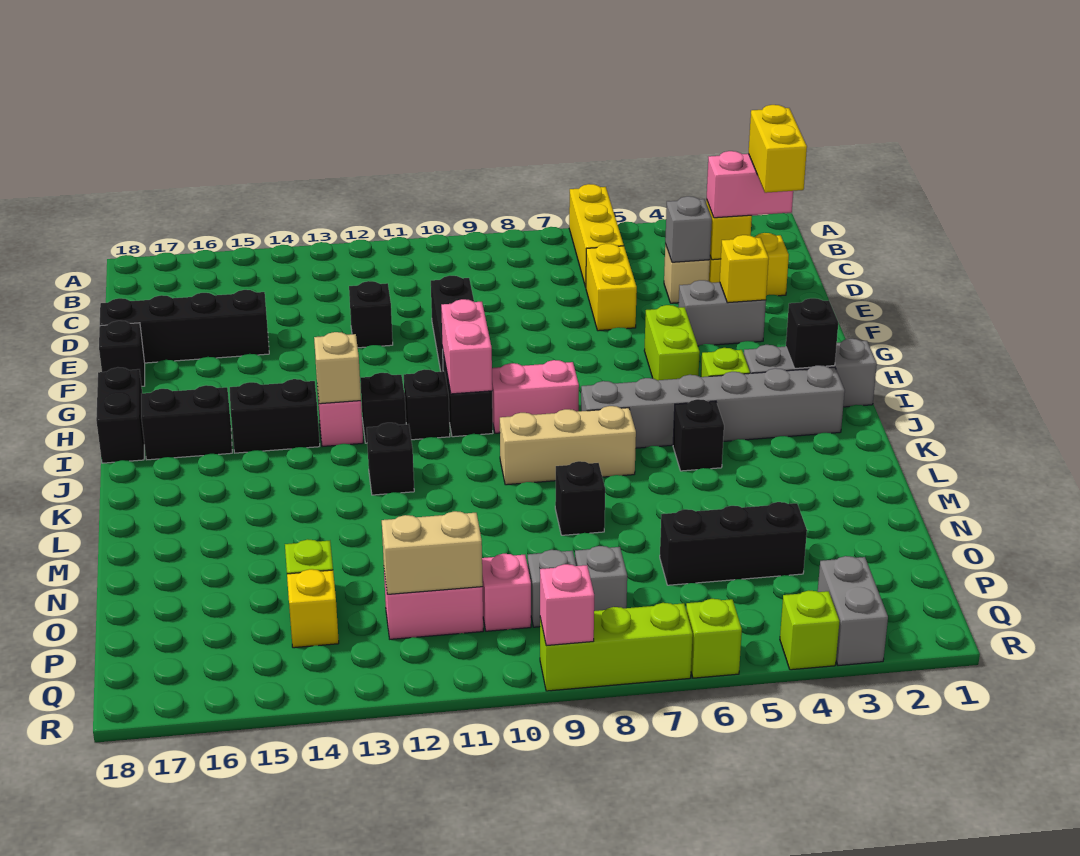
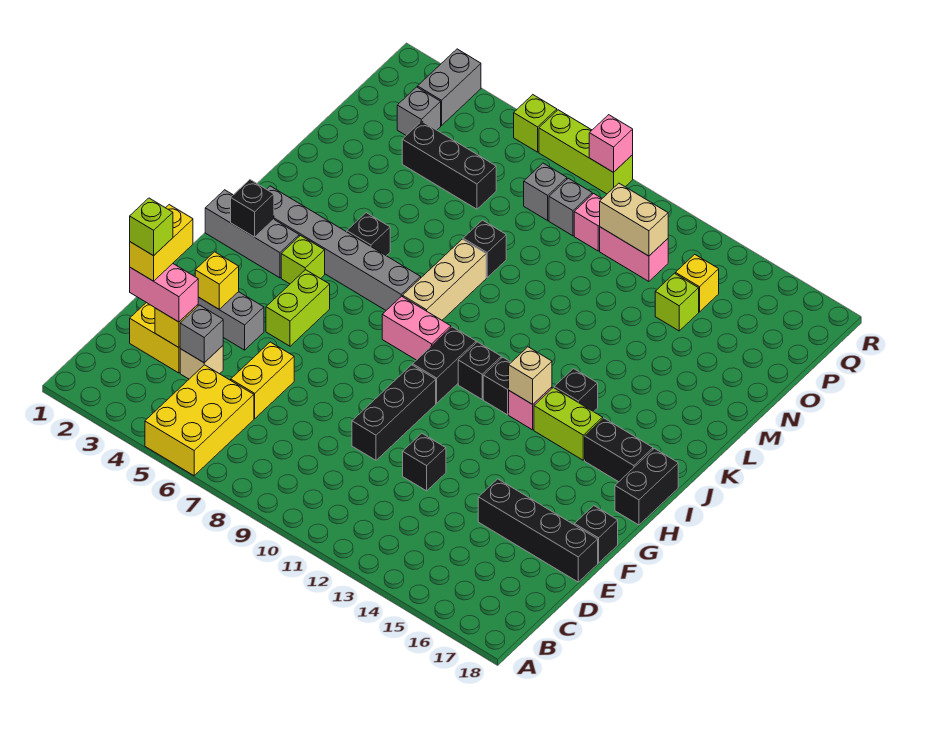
yellow brick A6:C6 level 1 -> yellow brick A5:C6 level 1
pink brick H10:I10 level 2 -> none
black brick I14:I15 level 1 -> lime brick I14:I15 level 1
tan brick K7:K9 level 1 -> tan brick J8:L8 level 1
black brick K12 level 1 -> black brick J14 level 1
none -> grey brick P3 level 1
lime brick R4 level 1 -> lime brick D2 level 5

